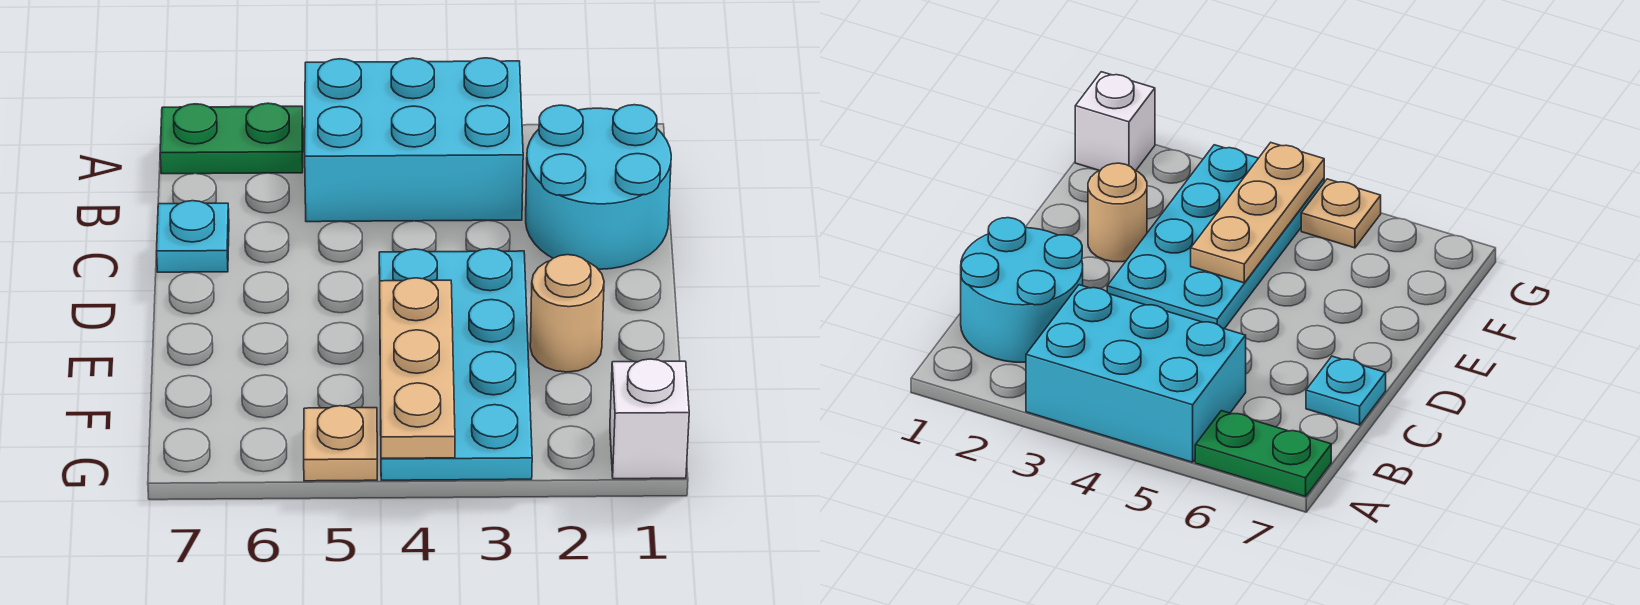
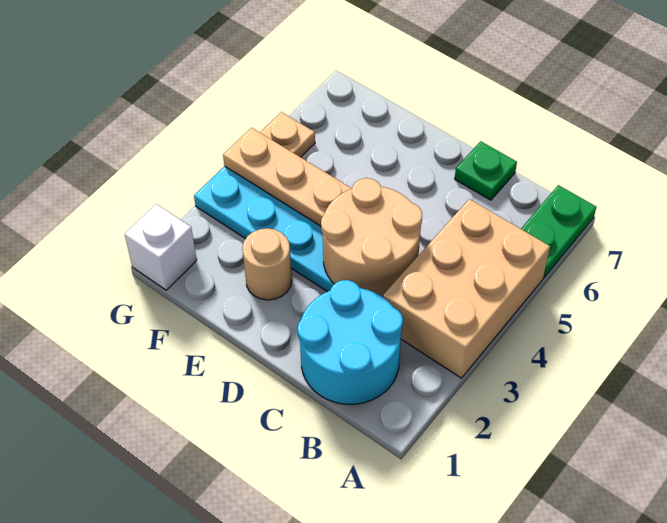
cyan brick A3:B5 level 1 -> tan brick A3:B5 level 1
none -> tan round brick C3:D4 level 2
cyan plate C7 level 1 -> green plate C7 level 1

